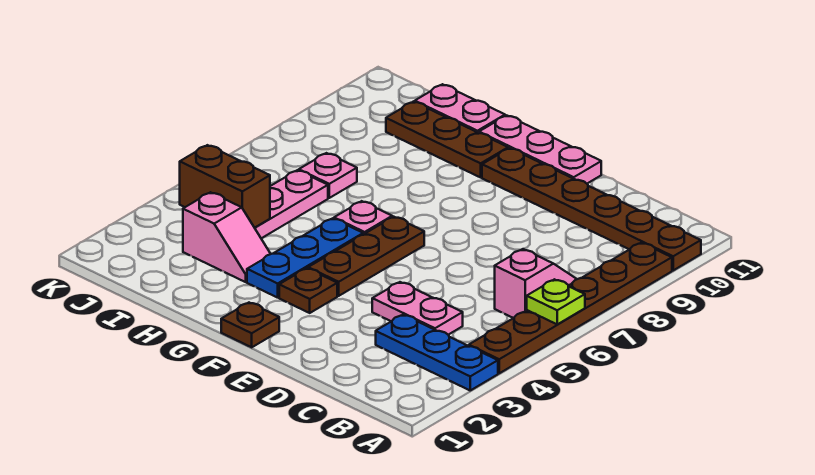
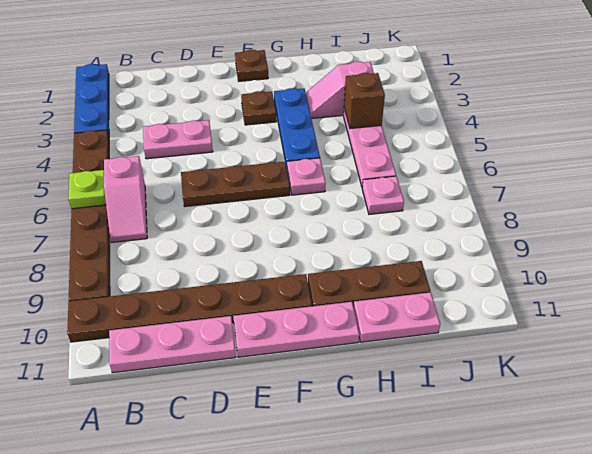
blue plate A3:C3 level 1 -> blue plate A1:A3 level 1
none -> pink plate B11:D11 level 1
brown plate F4:F6 level 1 -> brown plate D6:F6 level 1
brown brick I4:J4 level 2 -> brown brick I4 level 2

